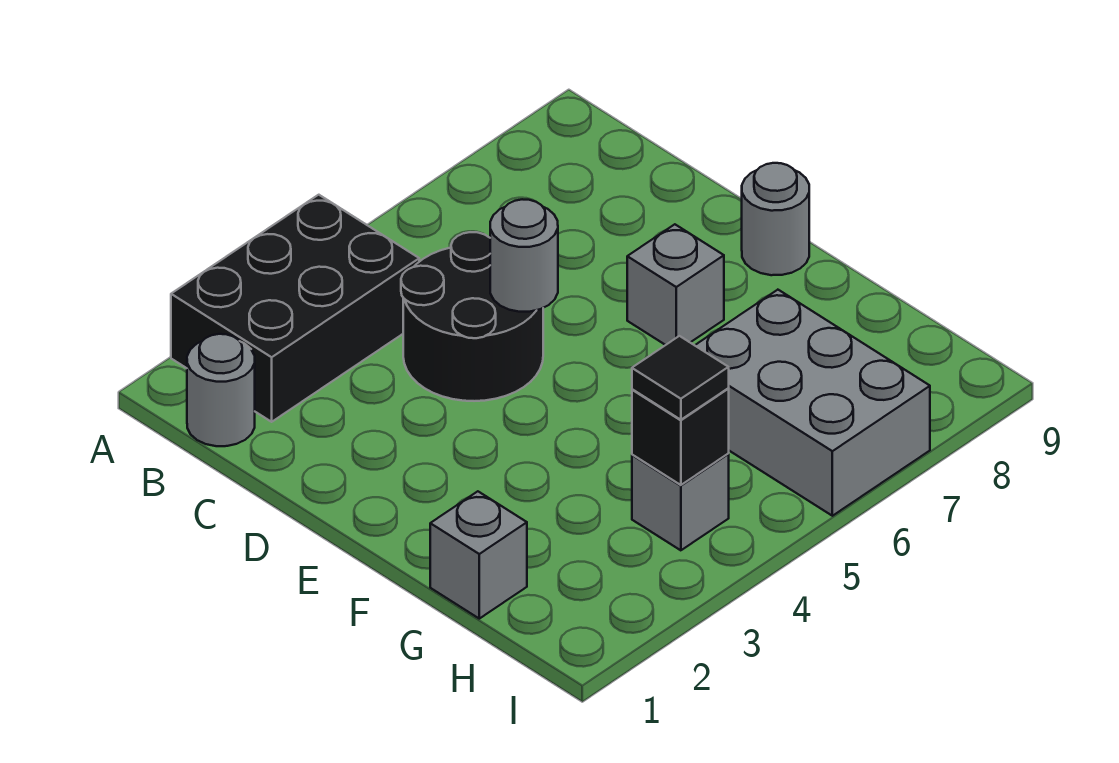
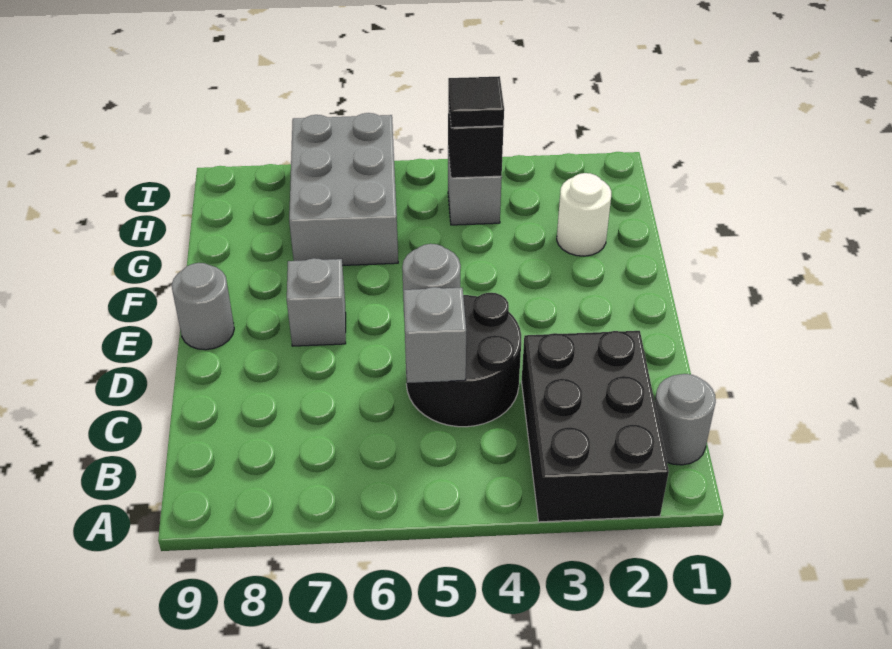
black brick A2:B4 level 1 -> black brick A2:C3 level 1
grey brick G1 level 1 -> grey brick C5 level 2
none -> white round brick G2 level 1

